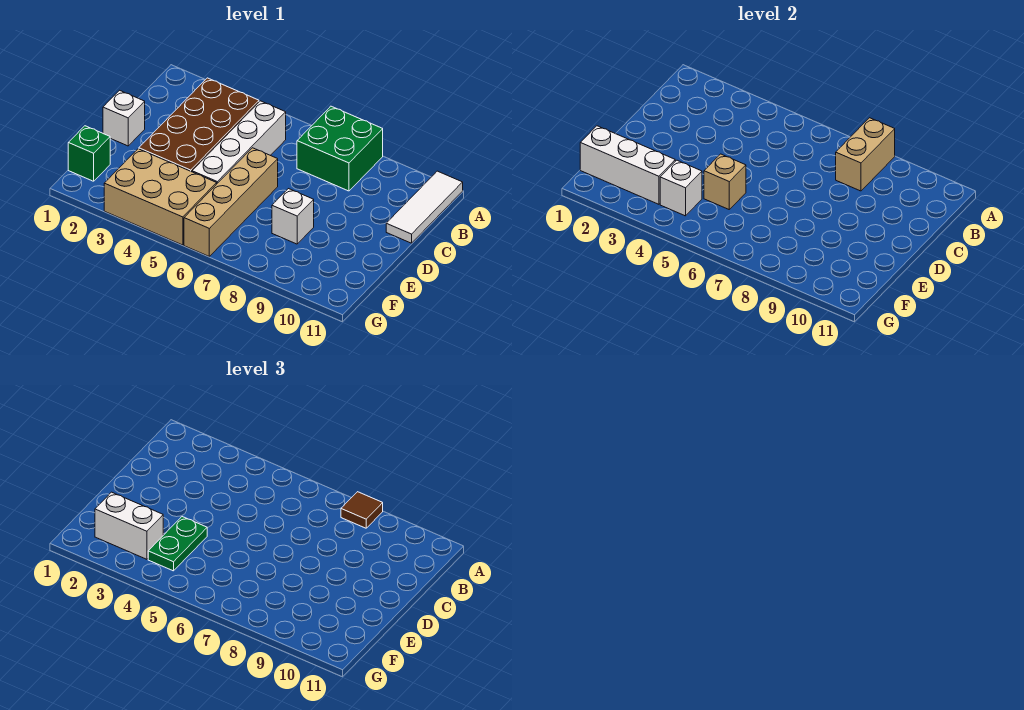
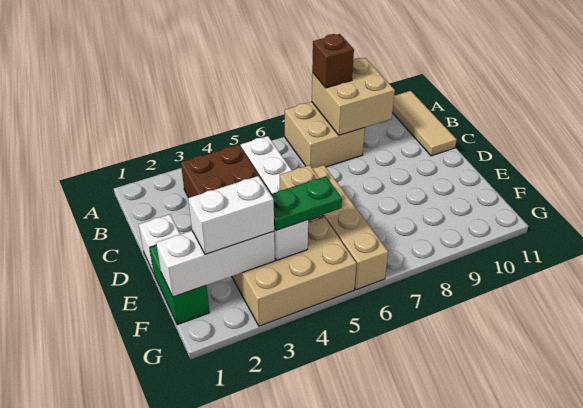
green brick A7:B8 level 1 -> tan brick A7:B8 level 1
tan brick A8:B8 level 2 -> tan brick A8:B9 level 2
brown tile A8 level 3 -> brown brick A8 level 3
white tile A11:C11 level 1 -> tan tile A11:C11 level 1
green plate E4:F4 level 3 -> green plate F4:F5 level 3
white brick E8 level 1 -> none
green brick F1 level 1 -> green brick E1:F1 level 1

